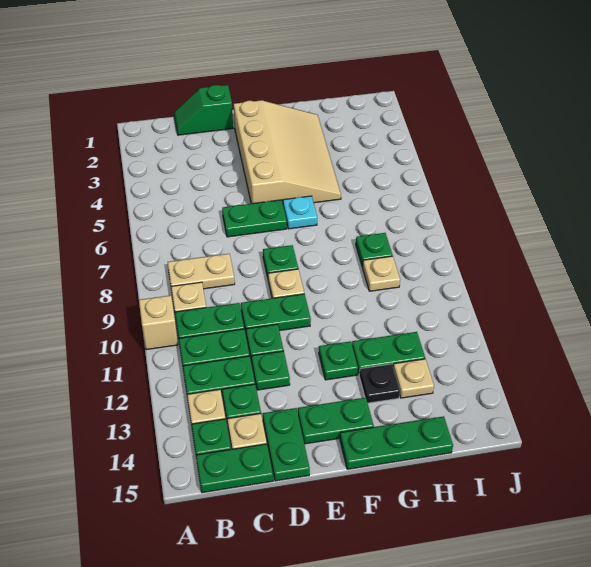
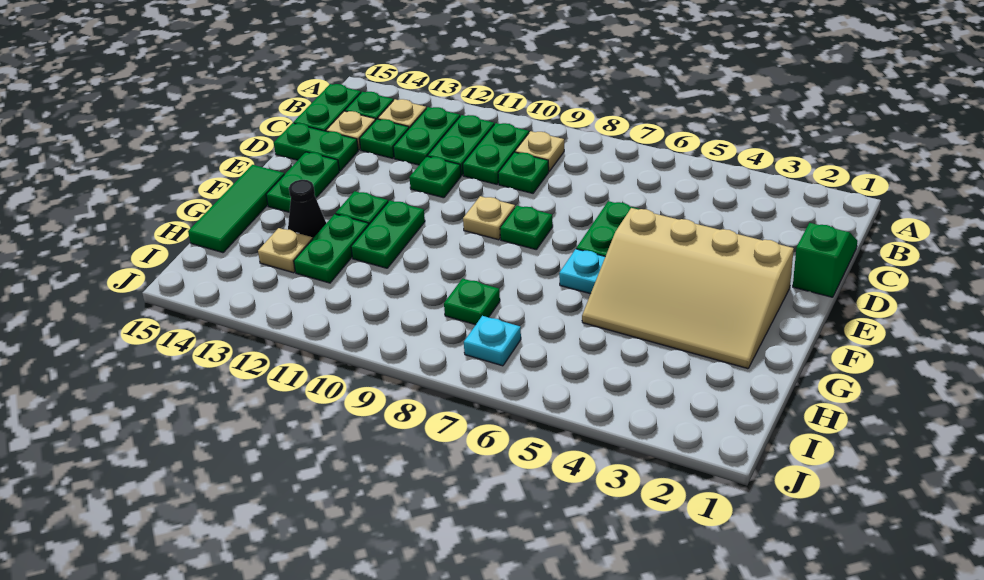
tan brick A10 level 1 -> none
tan plate B8:C8 level 1 -> none
green plate D10:E10 level 1 -> green plate F11:G11 level 1
green plate D12 level 1 -> green plate C9 level 1
green plate F15:H15 level 1 -> green tile F15:H15 level 1
black plate G13 level 1 -> black cone G13 level 1
tan plate H9 level 1 -> none
none -> cyan plate I7 level 1

